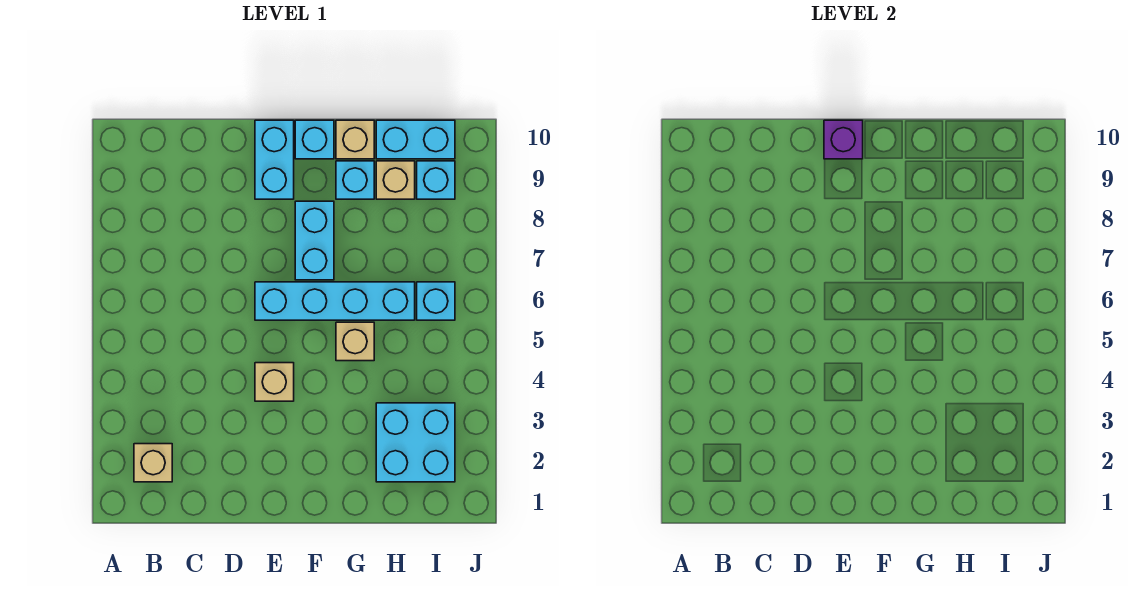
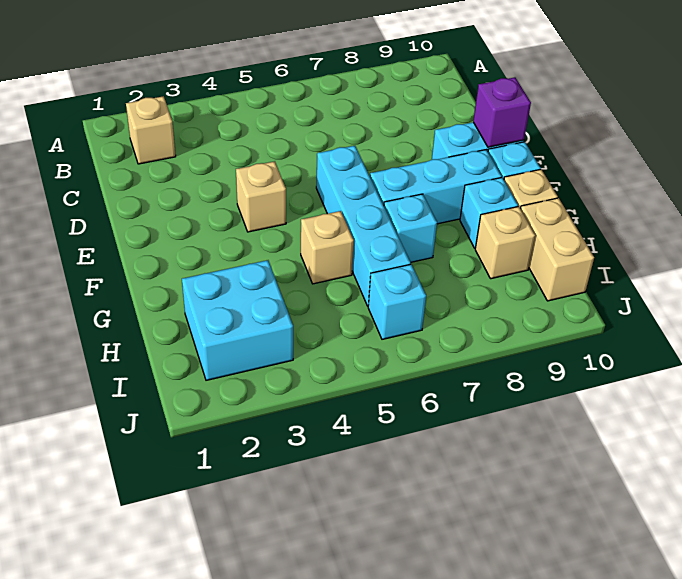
cyan brick F7:F8 level 1 -> cyan brick F7:F9 level 1
cyan brick H10:I10 level 1 -> tan brick H10:I10 level 1
cyan brick I9 level 1 -> cyan brick G7 level 1

